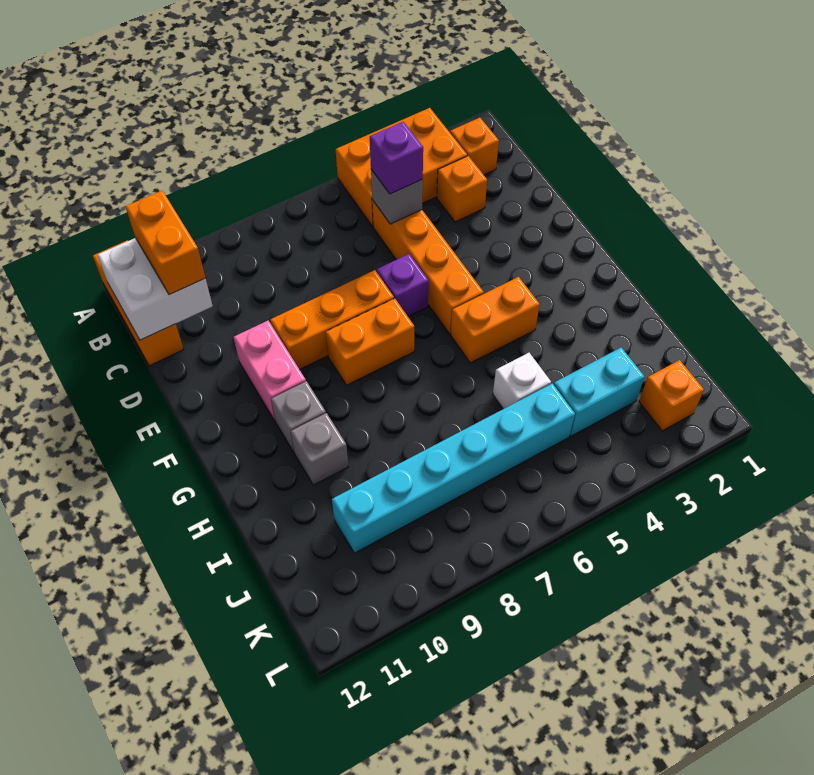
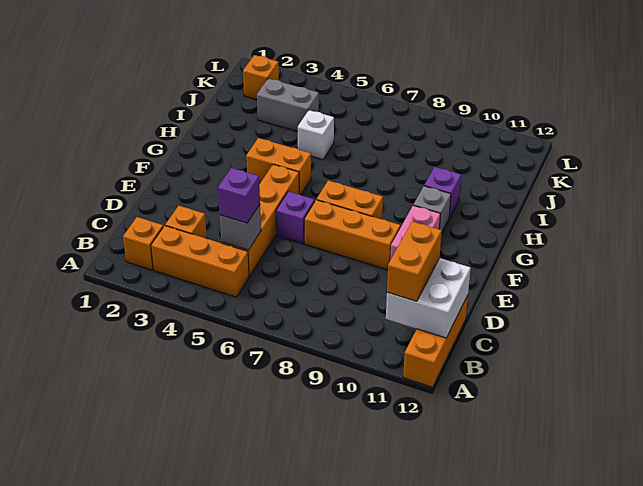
orange brick A3:B5 level 1 -> orange brick B3:B5 level 1
grey brick H10 level 1 -> purple brick H10 level 1
cyan brick J3:J4 level 1 -> grey brick J3:J4 level 1
cyan brick J5:J10 level 1 -> none

